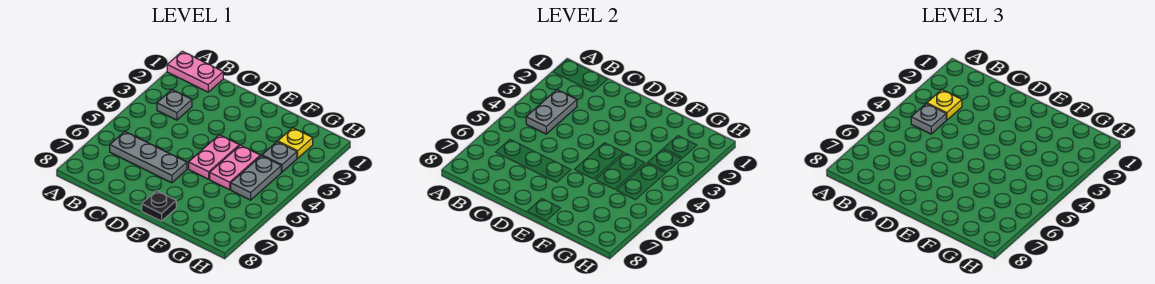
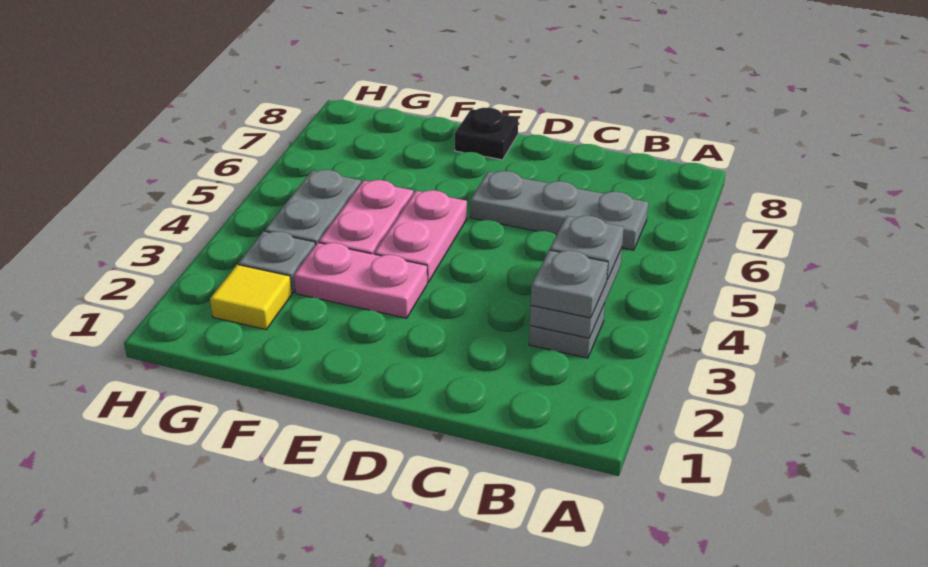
pink plate A1:B1 level 1 -> pink plate E3:F3 level 1
yellow plate B3 level 3 -> grey plate B3 level 3
yellow plate G2 level 1 -> yellow tile G2 level 1

